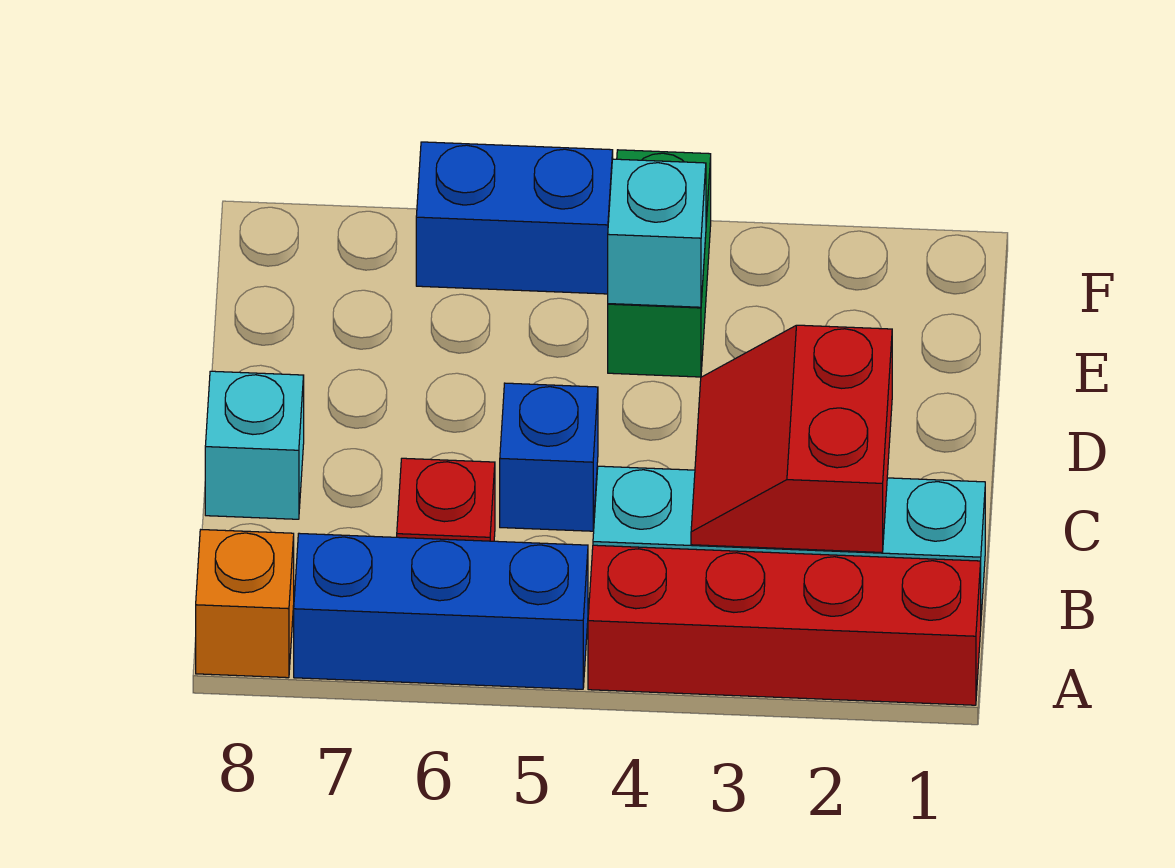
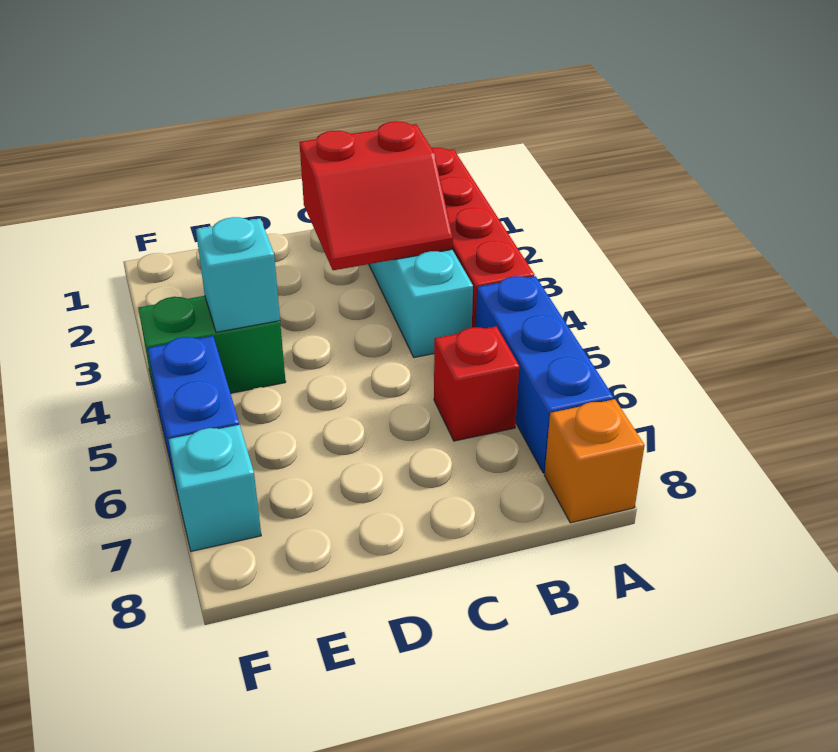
blue brick C5 level 1 -> none
cyan brick C8 level 1 -> cyan brick F7 level 1

